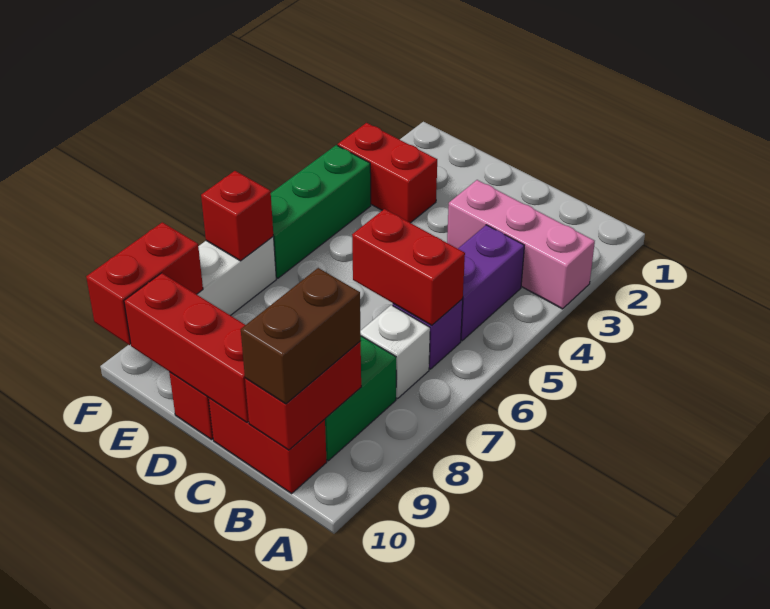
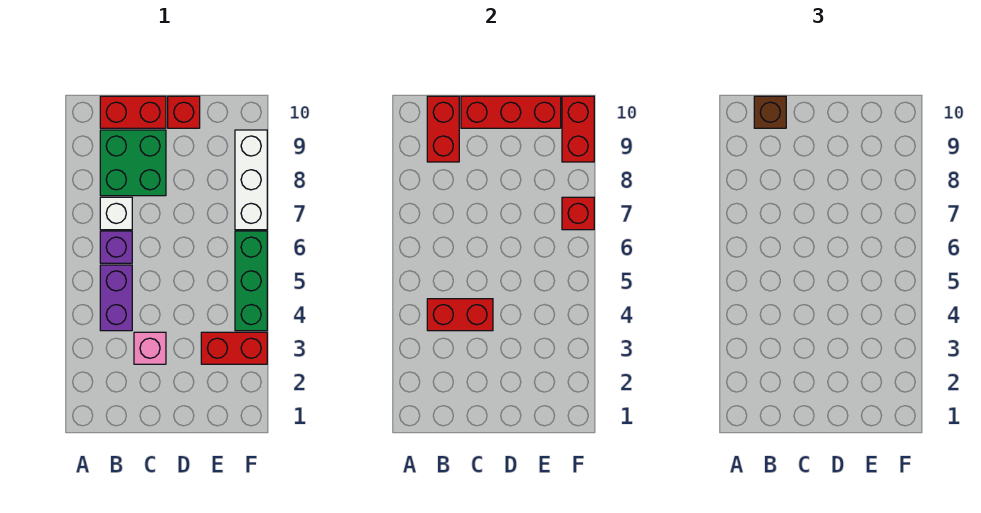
pink brick A3:C3 level 1 -> pink brick C3 level 1
red brick B6:C6 level 2 -> red brick B4:C4 level 2
brown brick B9:B10 level 3 -> brown brick B10 level 3

